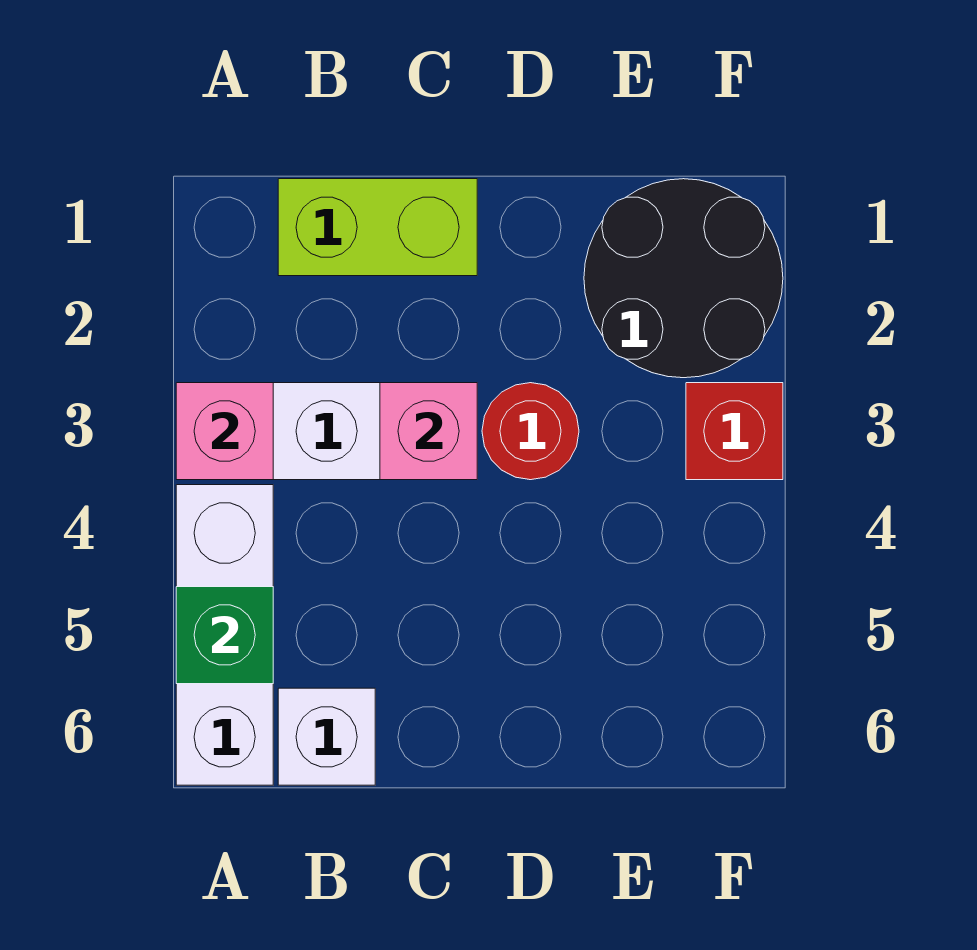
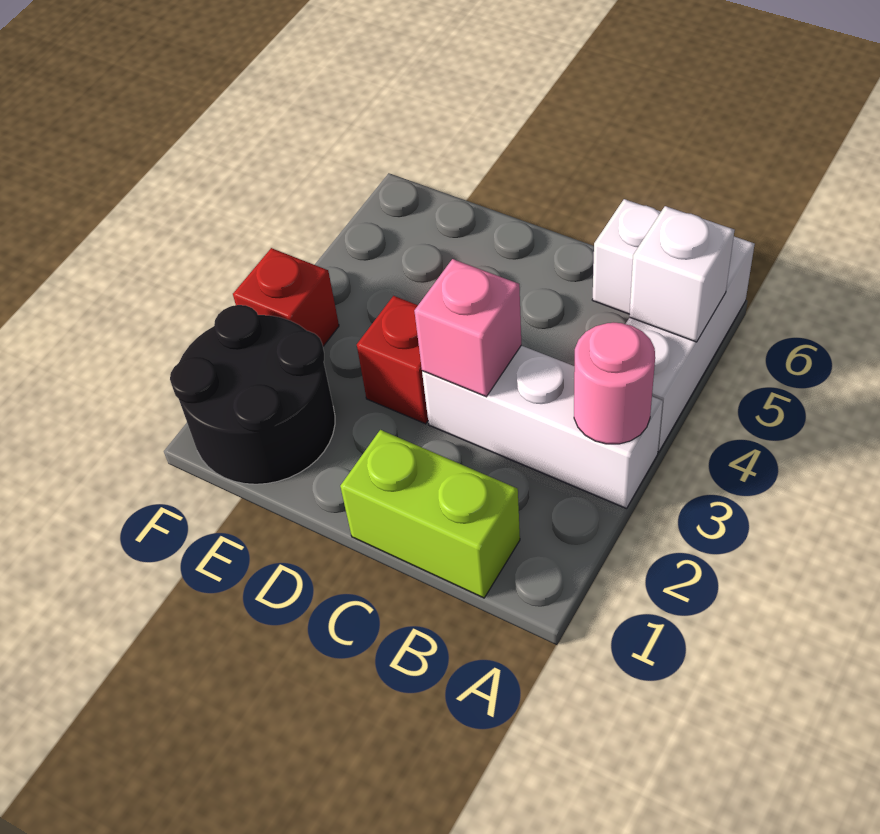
pink brick A3 level 2 -> pink round brick A3 level 2
green brick A5 level 2 -> white brick A5 level 2
red round brick D3 level 1 -> red brick D3 level 1

